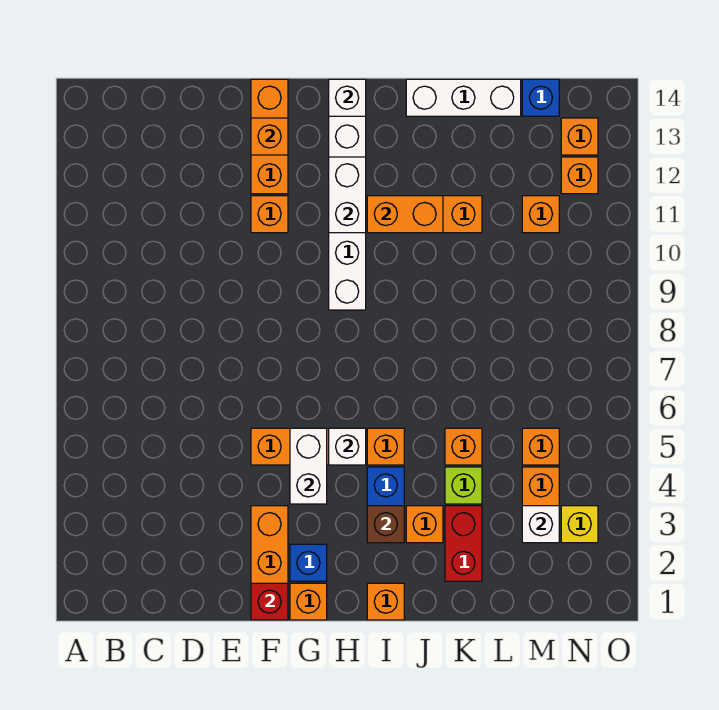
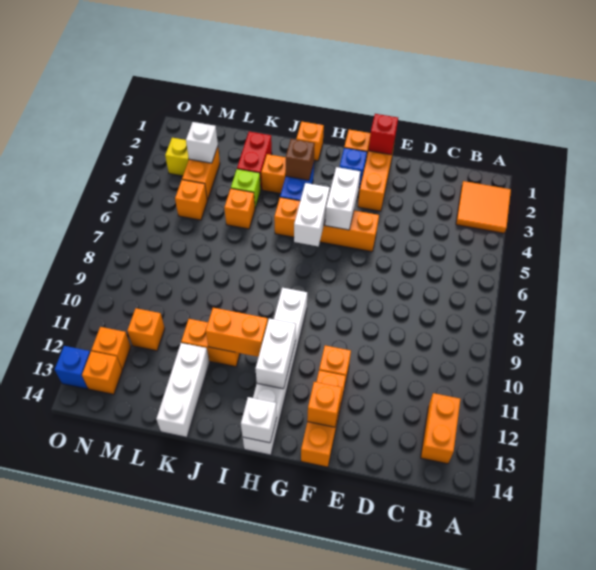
none -> orange tile A2:B3 level 1
none -> orange brick B12:B13 level 1
white brick H5 level 2 -> white brick H5:H6 level 2
white brick J14:L14 level 1 -> white brick K12:K14 level 1
blue brick M14 level 1 -> blue brick O13 level 1

